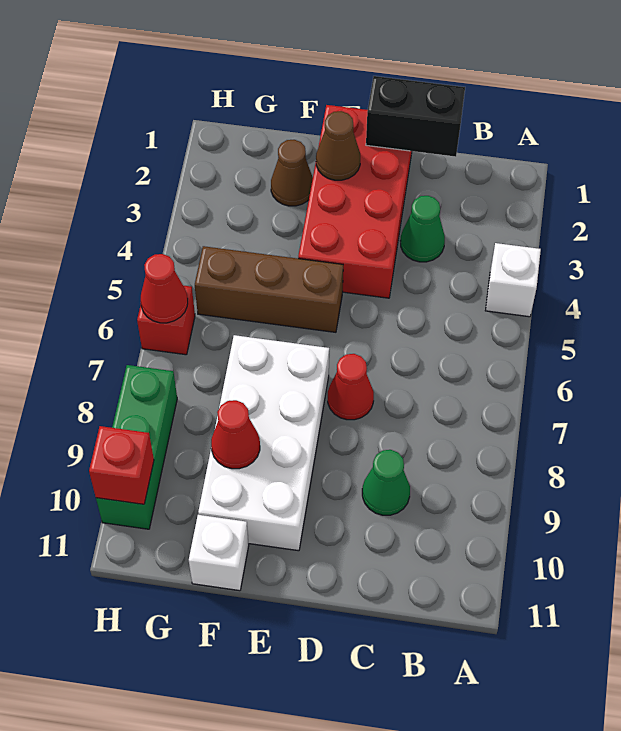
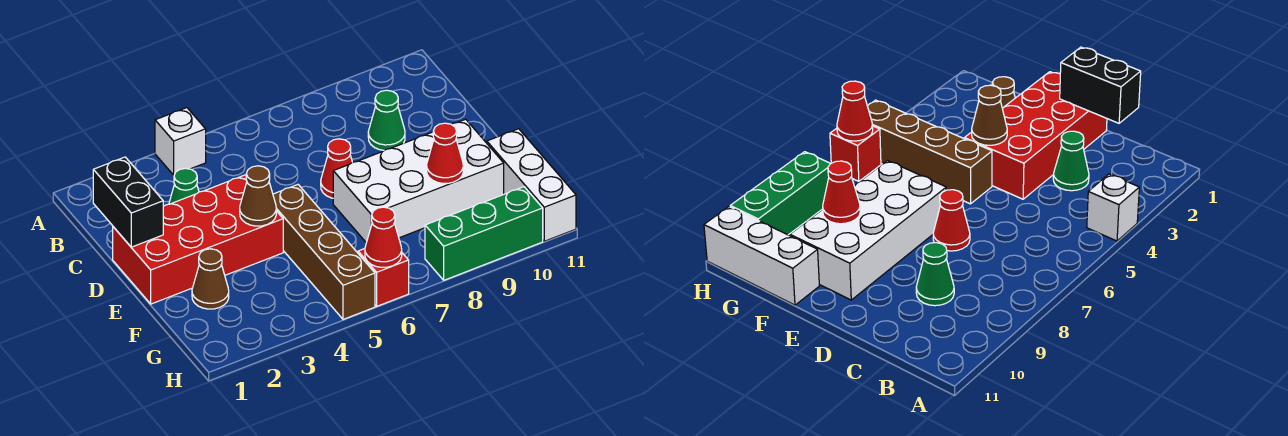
brown cone E2 level 2 -> brown cone E4 level 2
brown brick E5:G5 level 1 -> brown brick E5:H5 level 1
white brick F11 level 1 -> white brick F11:H11 level 1
red brick H10 level 2 -> none

